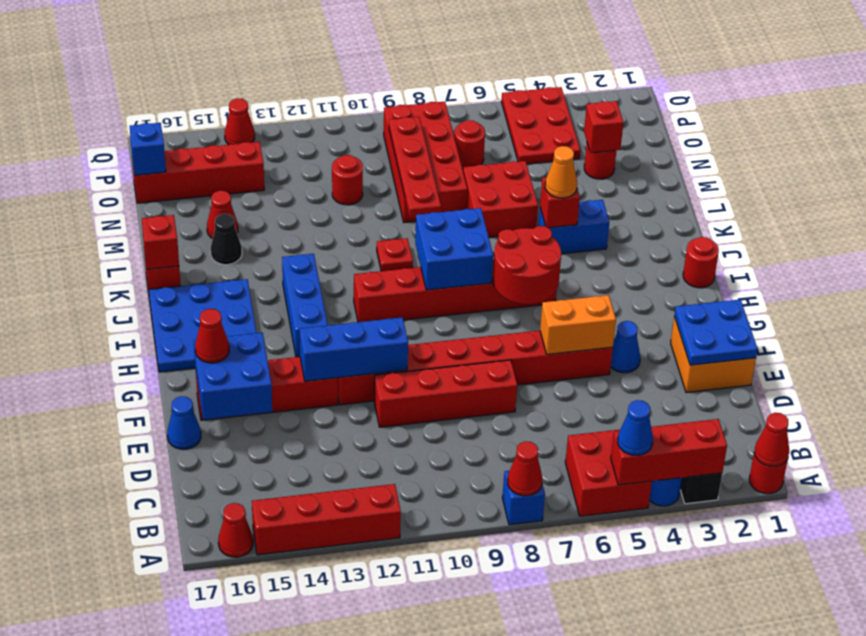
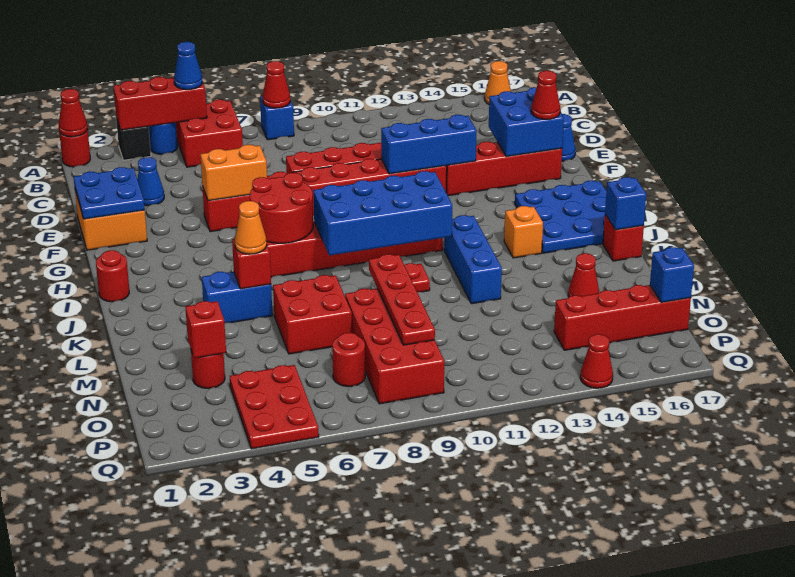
red brick A12:A15 level 1 -> none
red cone A16 level 1 -> orange cone A16 level 1
blue cone F4 level 1 -> blue cone D3 level 1
blue brick H13:J13 level 1 -> blue brick J12:L12 level 1
blue brick I8:J9 level 2 -> blue brick I8:J11 level 2
none -> orange brick J14 level 1
red brick K17 level 2 -> blue brick K17 level 2
black cone L15 level 1 -> none
red round brick N11 level 1 -> none

